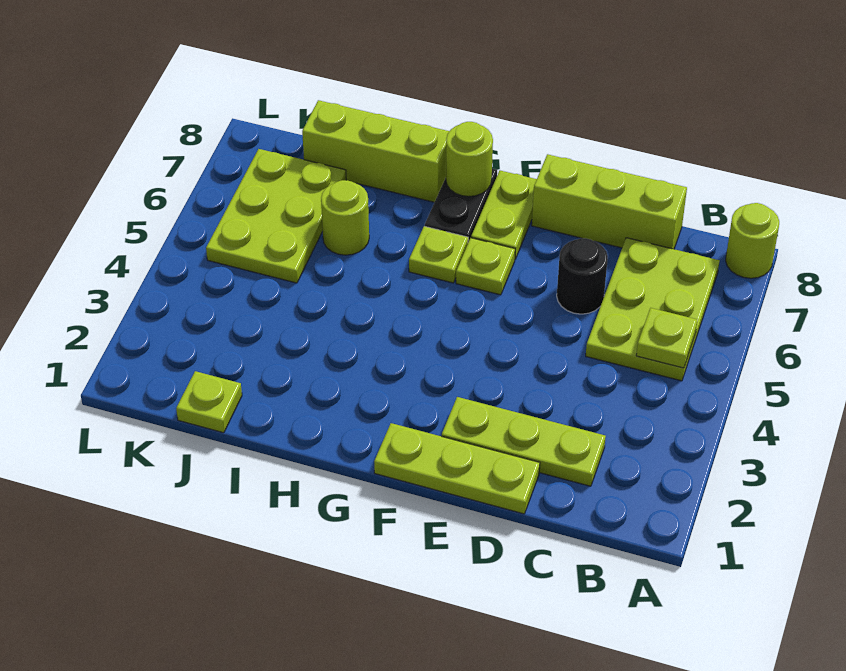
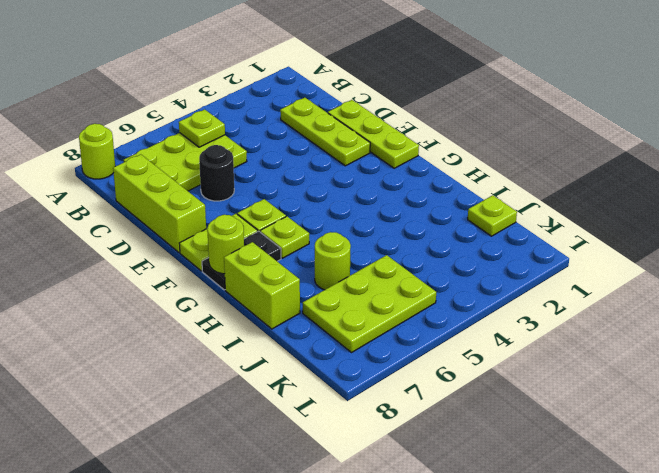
lime brick H8:J8 level 1 -> lime brick H8:I8 level 1

